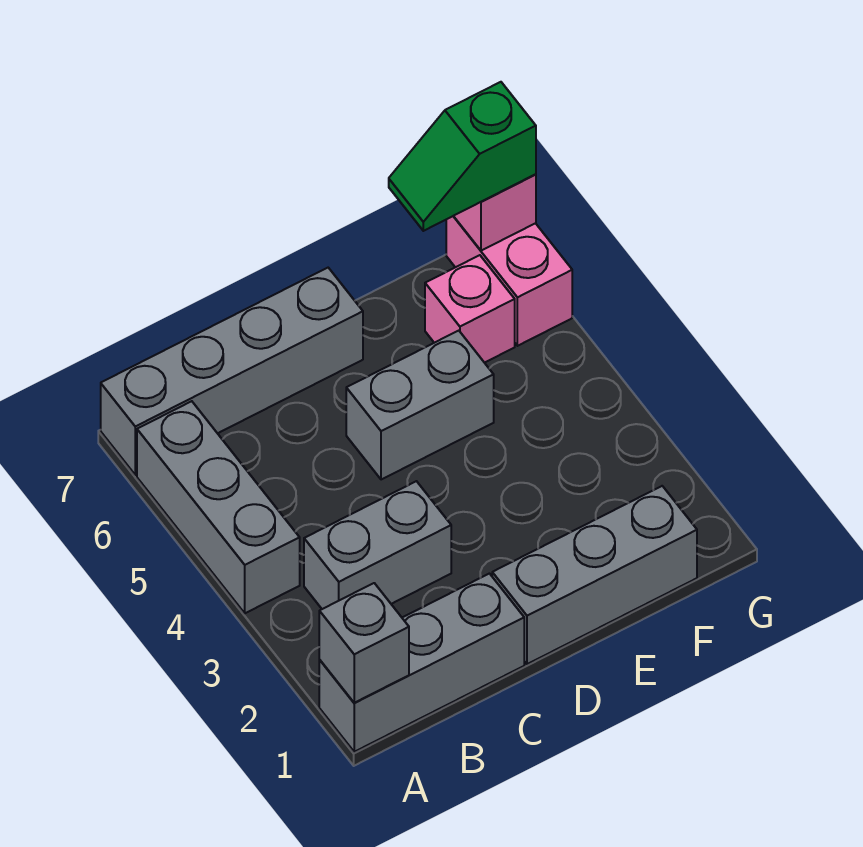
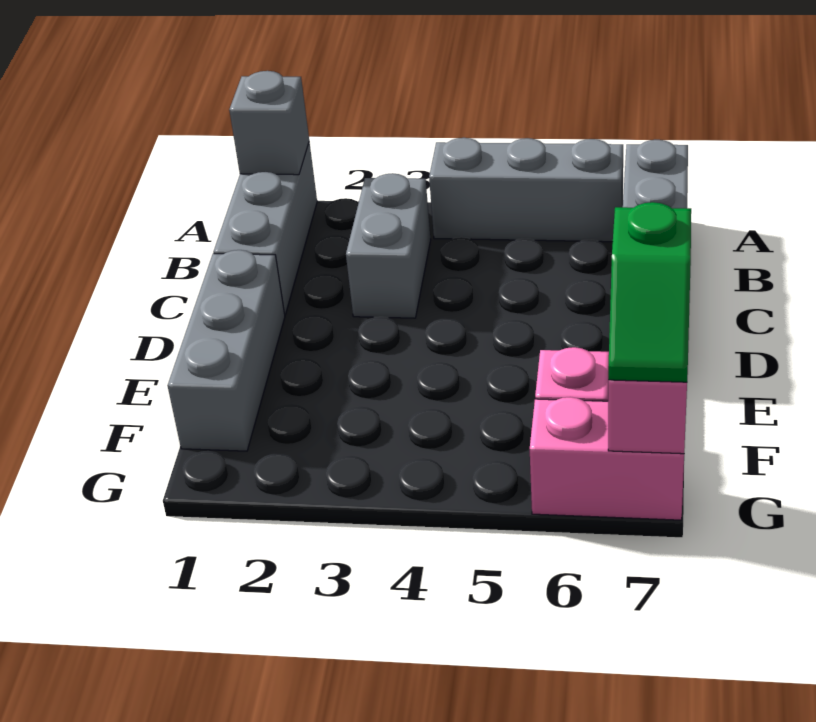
grey brick D5:E5 level 1 -> none
green slope F7:G7 level 3 top G -> green slope F7:G7 level 3 top F

